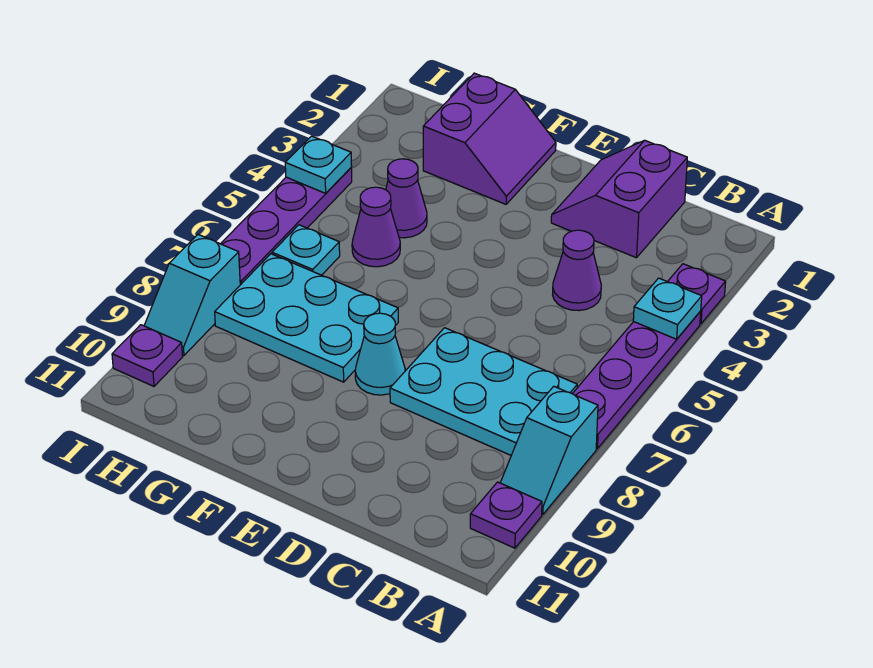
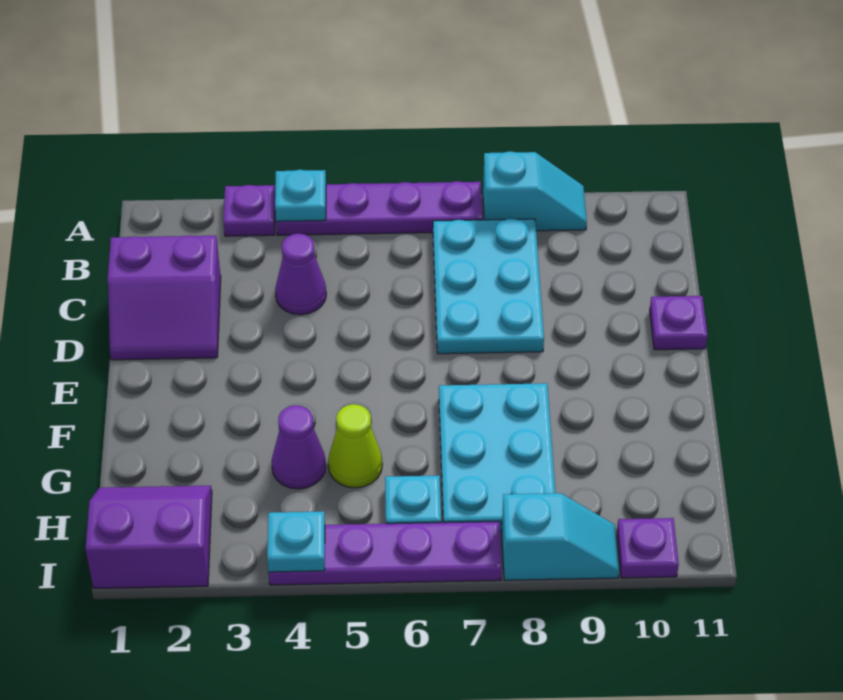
purple plate A10 level 1 -> purple plate D11 level 1
cyan cone E8 level 1 -> none
purple slope F1:G2 level 1 top G -> purple slope H1:I2 level 1 top I
purple cone G5 level 1 -> lime cone G5 level 1

